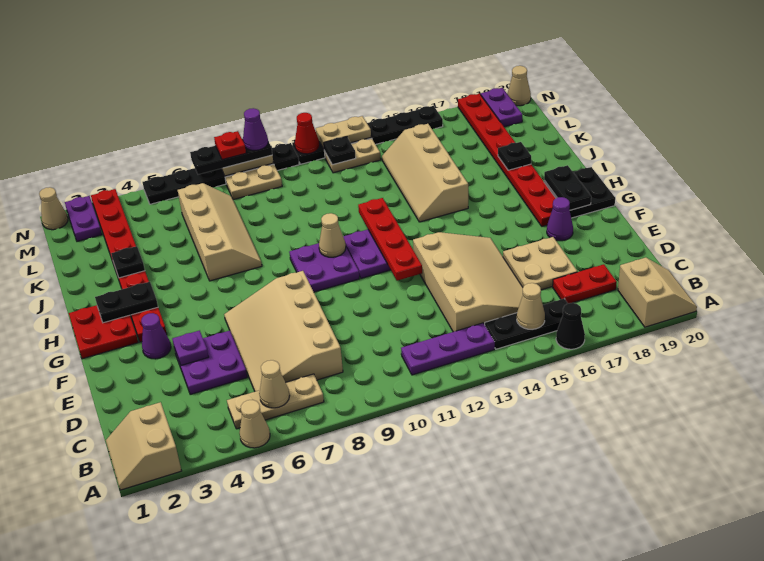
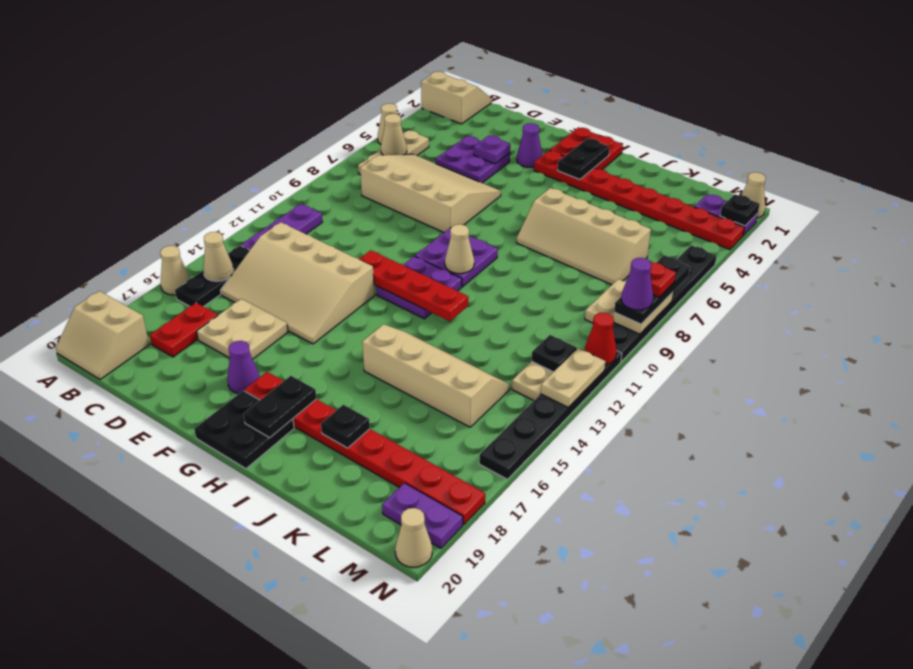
black cone A16 level 1 -> tan cone A16 level 1
black plate G19:H19 level 2 -> black plate H18:H19 level 2
black plate J3 level 2 -> black plate N2 level 2

